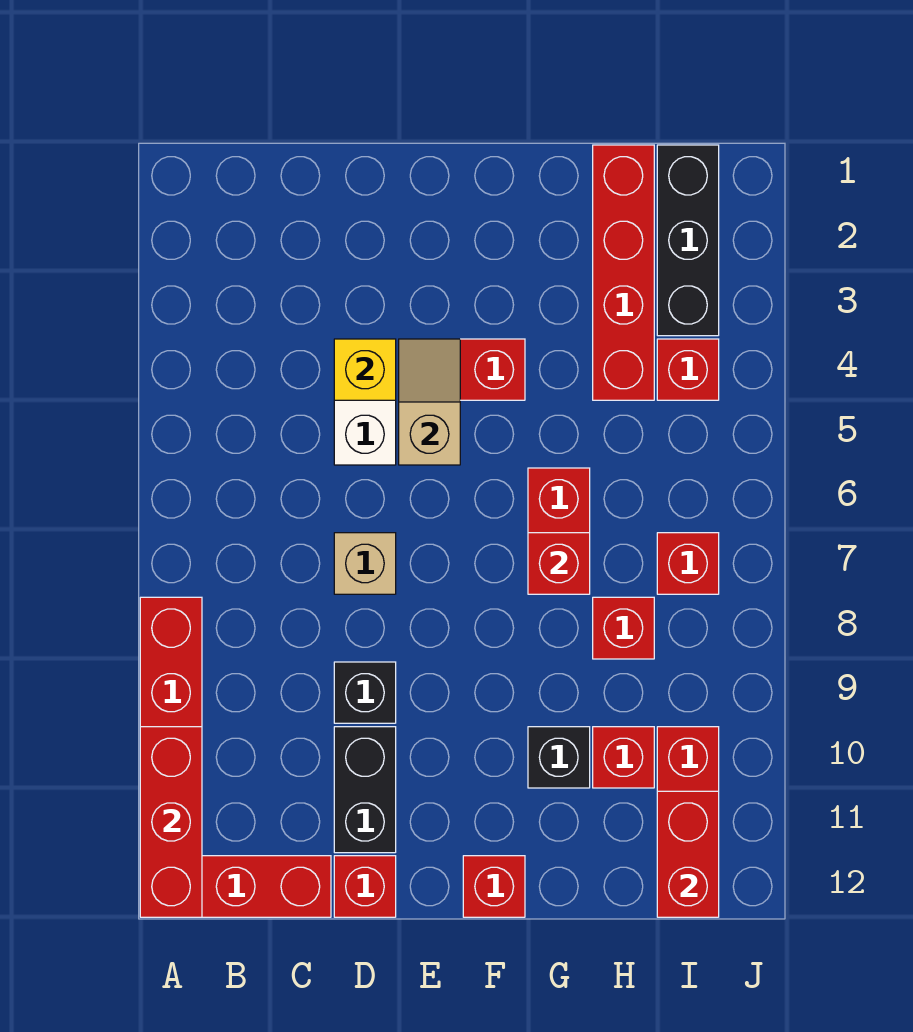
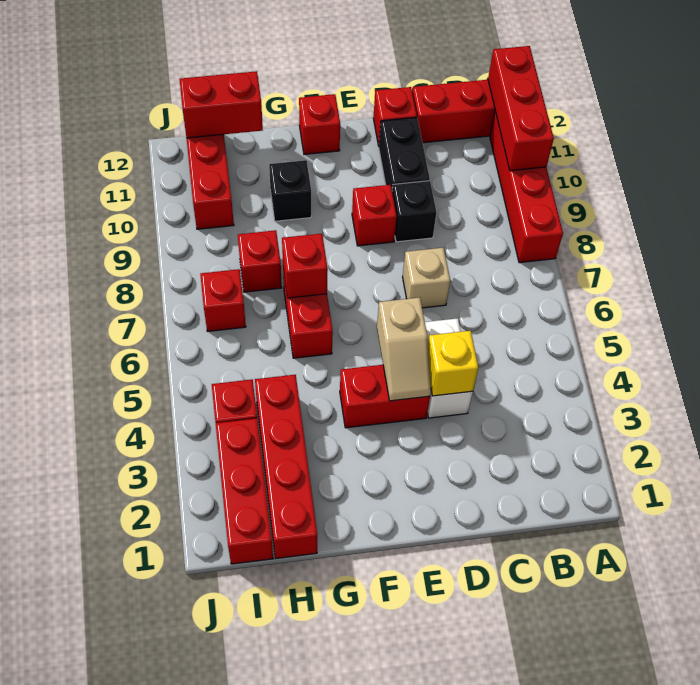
red brick H10 level 1 -> red brick E9 level 1
black brick I1:I3 level 1 -> red brick I1:I3 level 1
red brick I11:I12 level 2 -> red brick H12:I12 level 2

